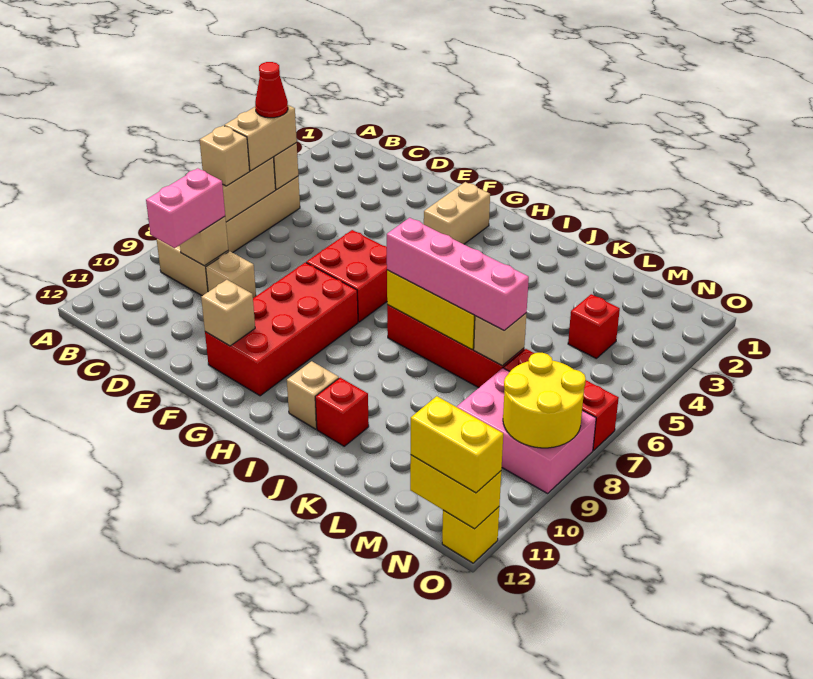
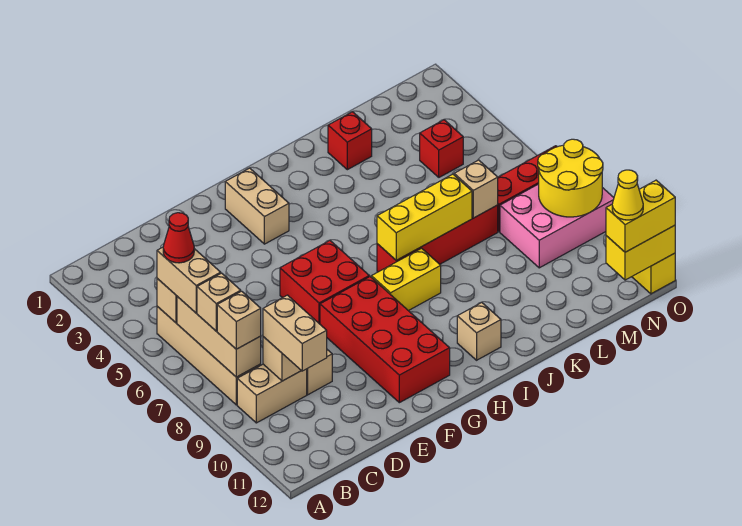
pink brick C9:C10 level 3 -> tan brick C9:C10 level 3
tan brick F11 level 2 -> tan brick B8 level 3
none -> yellow brick H8:I8 level 1
pink brick I7:L7 level 3 -> none
red brick J11 level 1 -> red brick K2 level 1
none -> yellow cone N12 level 4

